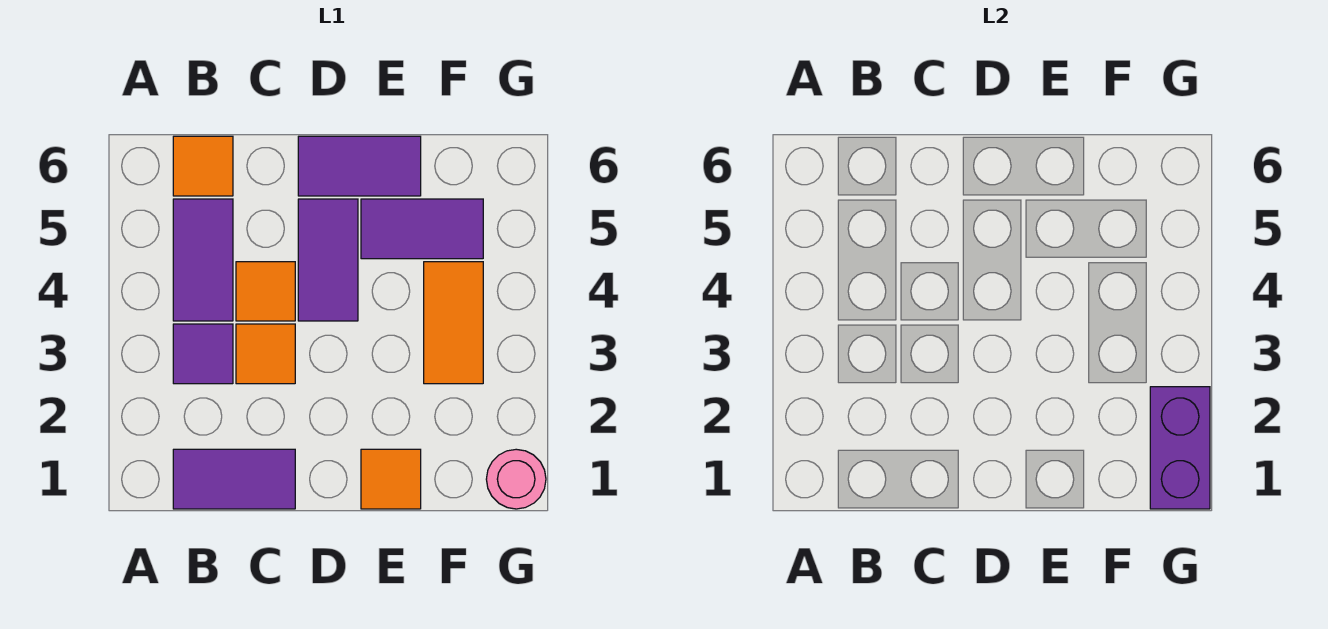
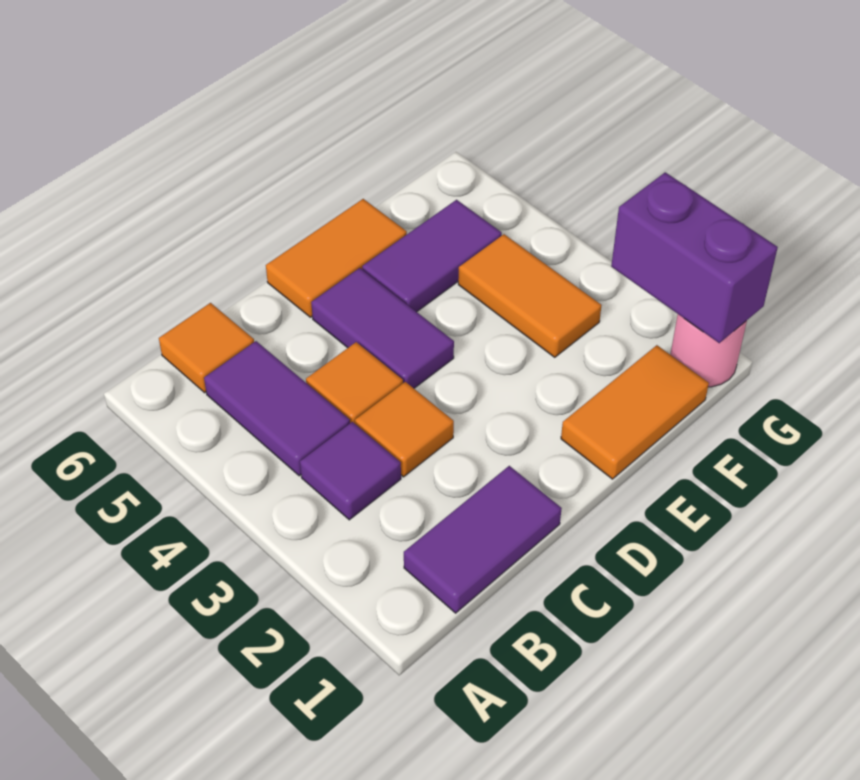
purple tile D6:E6 level 1 -> orange tile D6:E6 level 1
orange tile E1 level 1 -> orange tile E1:F1 level 1

